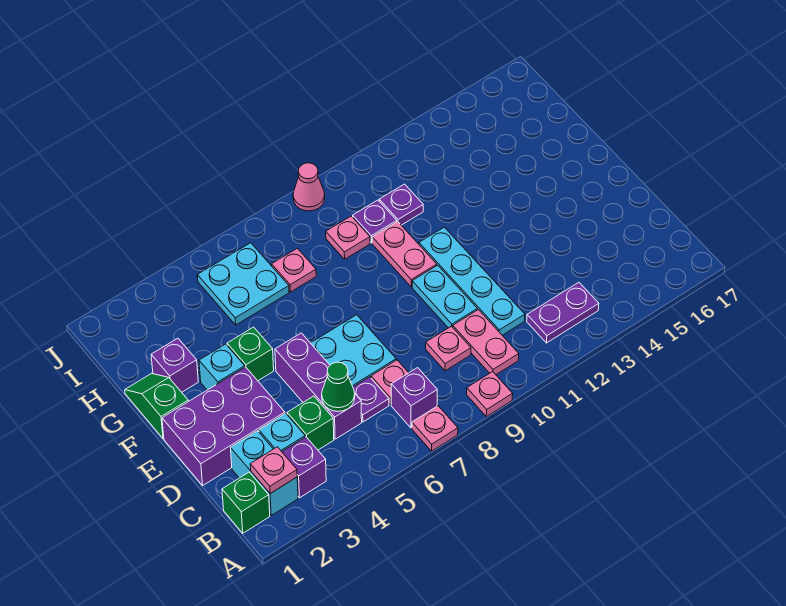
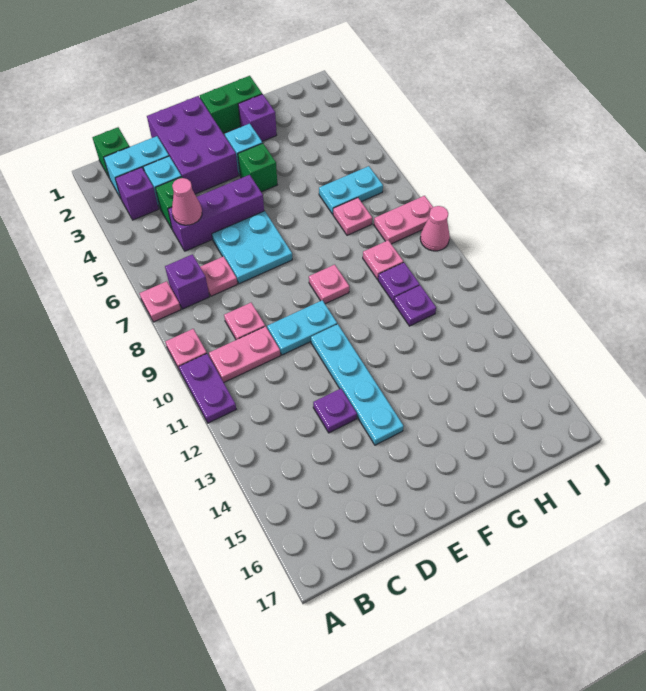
pink plate B2 level 2 -> pink plate F9 level 1
purple plate B12:B13 level 1 -> purple plate A10:A11 level 1
green cone C5 level 2 -> pink cone C5 level 2
purple plate C6 level 1 -> purple plate D13 level 1
cyan plate C11:F11 level 1 -> cyan plate E11:E14 level 1
green slope F1:G1 level 1 top F -> green brick F1:G1 level 1
pink plate F10:G10 level 1 -> pink plate I8:J8 level 1
cyan plate H5:I6 level 1 -> cyan plate H6:I6 level 1

